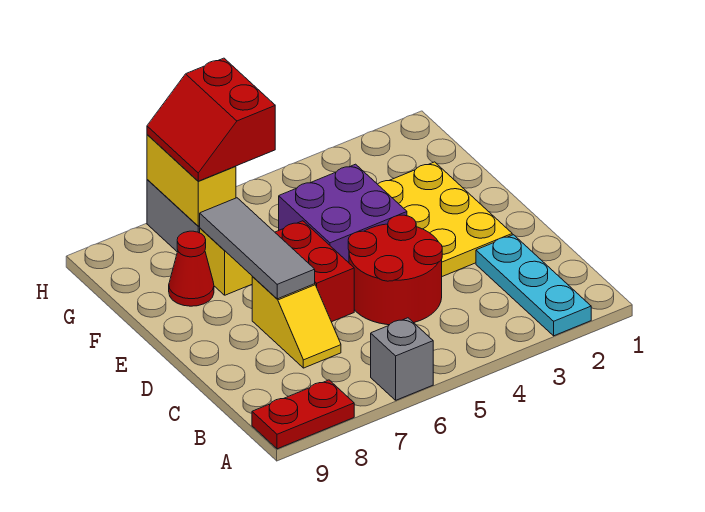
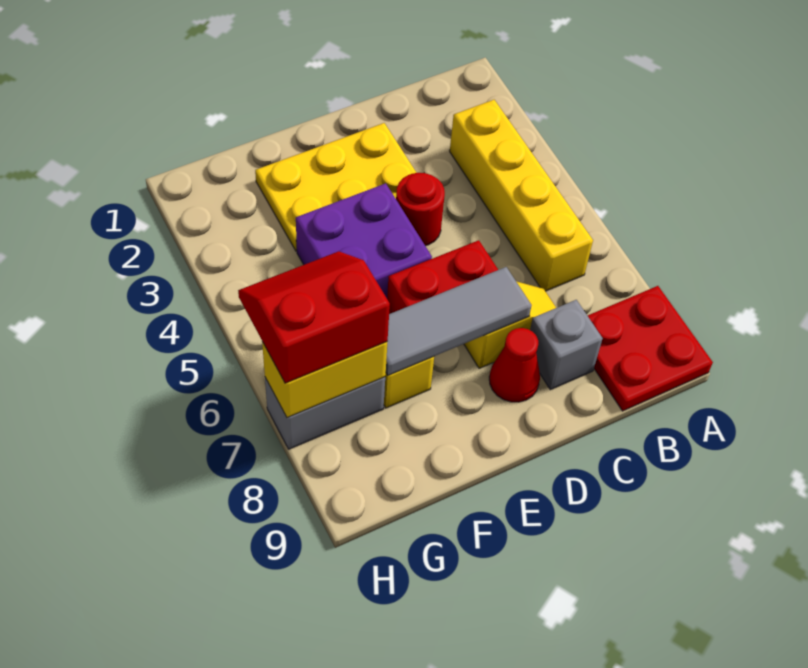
cyan plate A2:C2 level 1 -> none
grey brick A6 level 1 -> grey brick C8 level 1
red plate A8:A9 level 1 -> red plate A8:B9 level 1
none -> yellow brick B3:B6 level 1
red round brick C4:D5 level 1 -> red round brick D4 level 1
red cone F8 level 1 -> red cone D8 level 1
red slope G6:H7 level 3 top 6 -> red slope G6:H7 level 3 top 7

